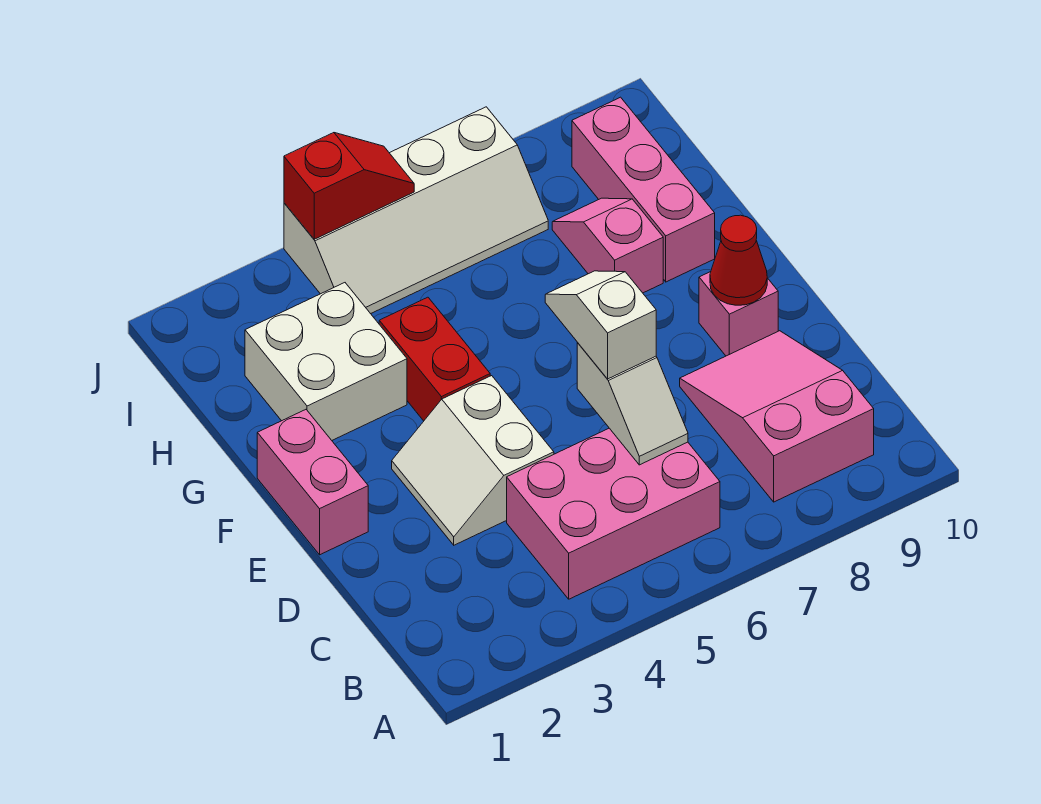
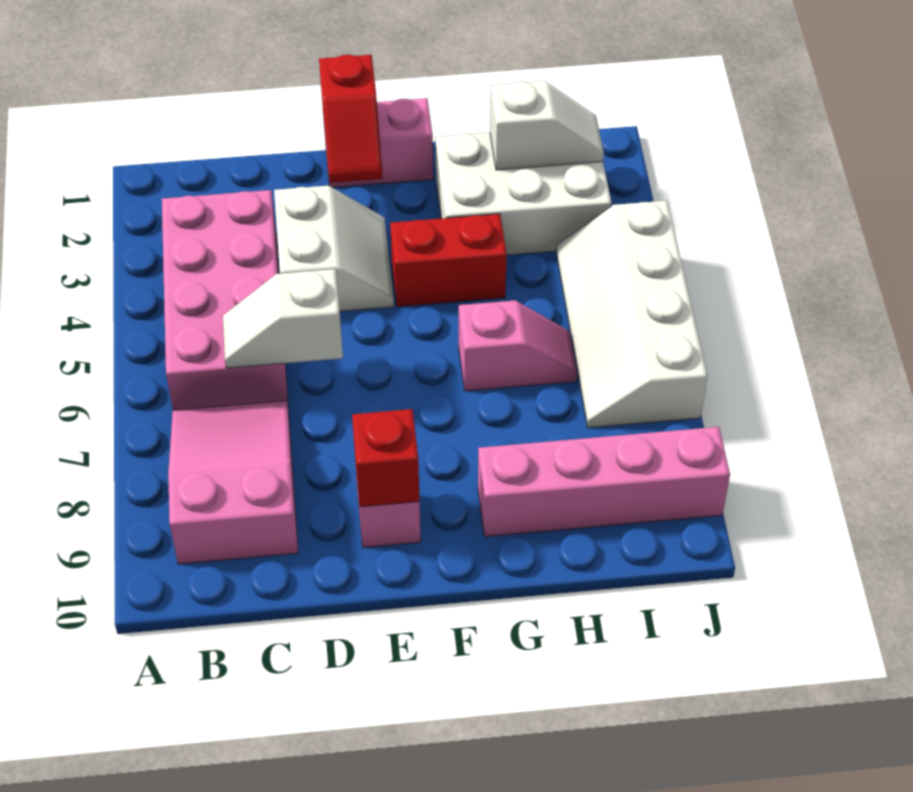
pink brick B4:C6 level 1 -> pink brick B3:C6 level 1
pink slope B8:D9 level 1 top B -> pink slope B7:C9 level 1 top 9
white slope D3:E4 level 1 top 4 -> white slope D3:E4 level 1 top D
white slope D6:E6 level 3 top D -> white slope H2:I2 level 2 top H
red cone E9 level 2 -> red brick E9 level 2
white brick G2:H3 level 1 -> white brick G2:I3 level 1
pink slope G8:H8 level 1 top G -> pink slope G6:H6 level 1 top G
pink brick G9:I9 level 1 -> pink brick G9:J9 level 1
red slope J4:J5 level 2 top 4 -> red slope E1:E2 level 2 top 1

